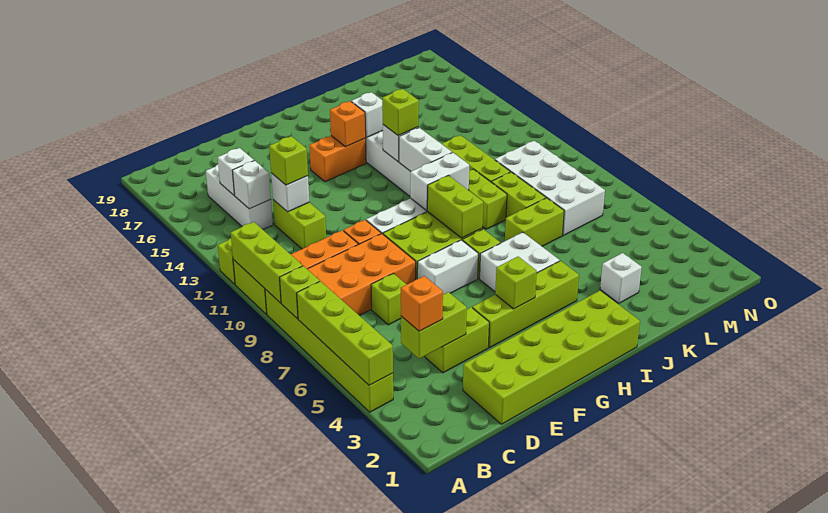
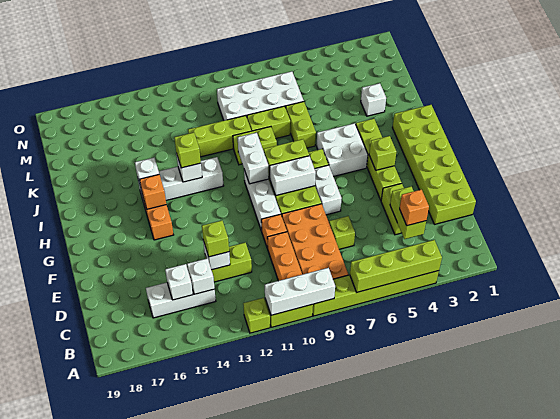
lime brick A8 level 2 -> none
lime brick A9:A11 level 2 -> white brick A9:A11 level 2
white brick I11:I12 level 2 -> white brick G8:G9 level 2

